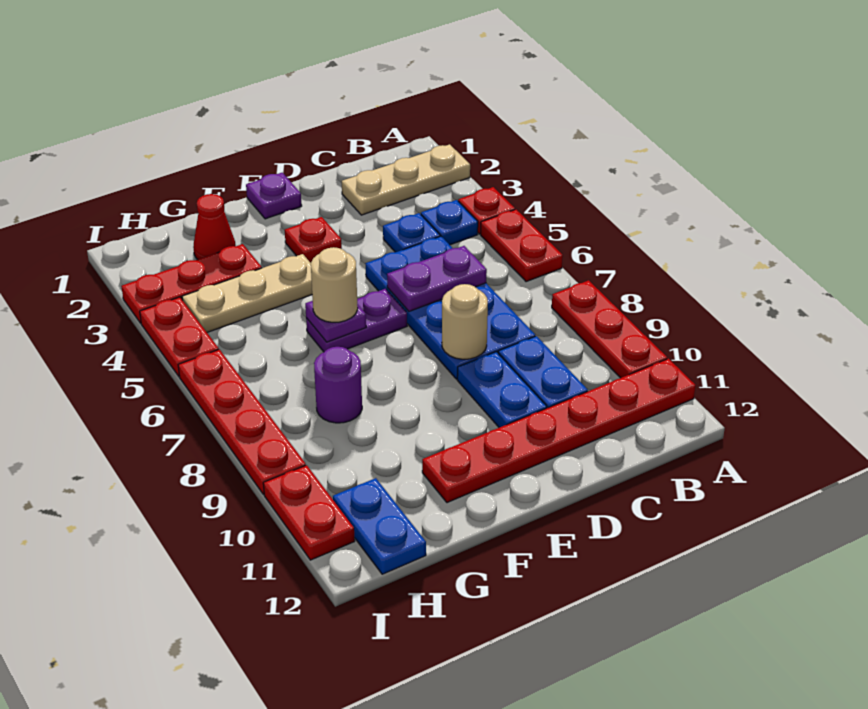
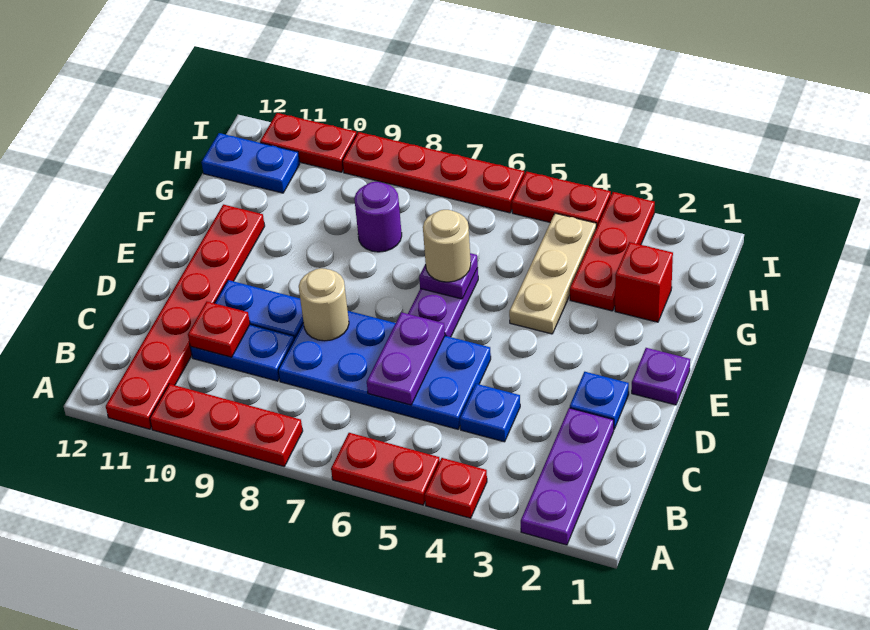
tan plate A2:C2 level 1 -> purple plate A2:C2 level 1
blue plate B4 level 1 -> blue plate D2 level 1
red plate E3 level 1 -> red plate C10 level 2
red cone G2 level 1 -> red brick G2 level 1

